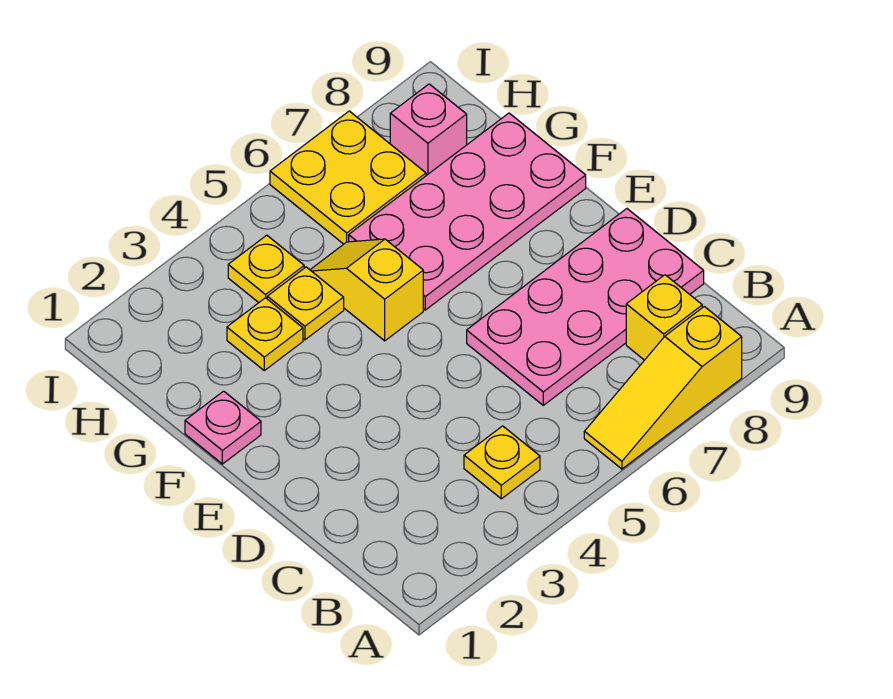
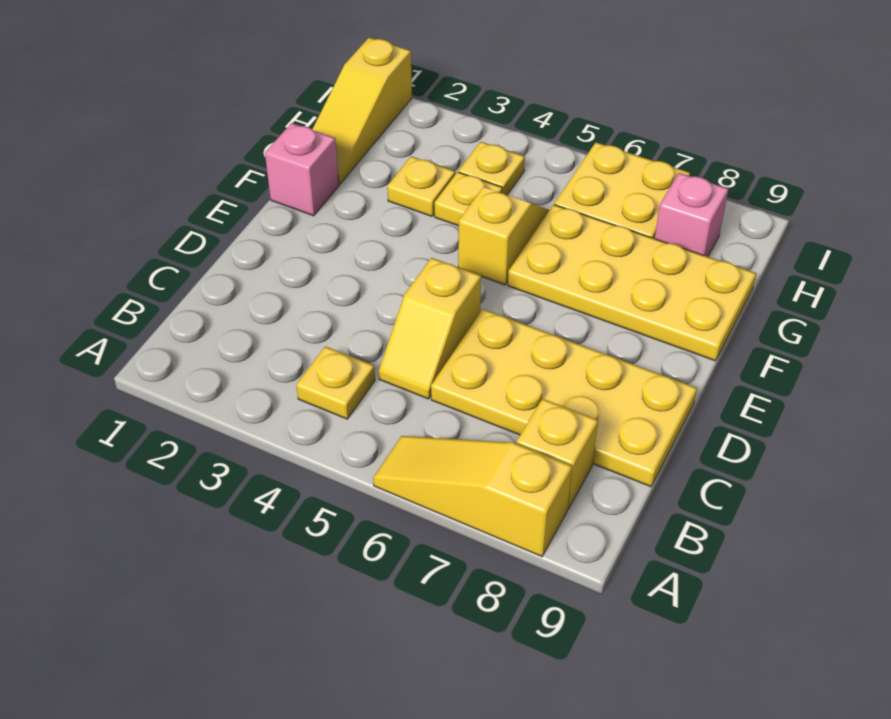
none -> yellow slope C5:D5 level 1 top D
pink plate C6:D9 level 1 -> yellow plate C6:D9 level 1
pink plate F1 level 1 -> pink brick F1 level 1
pink plate F6:G9 level 1 -> yellow plate F6:G9 level 1
none -> yellow slope G1:I1 level 1 top I

